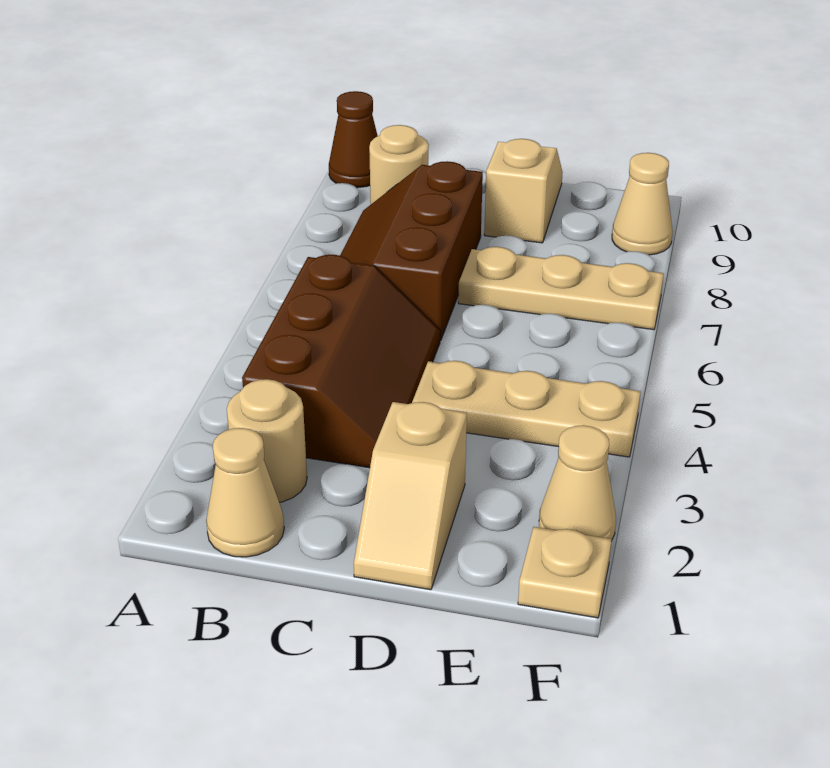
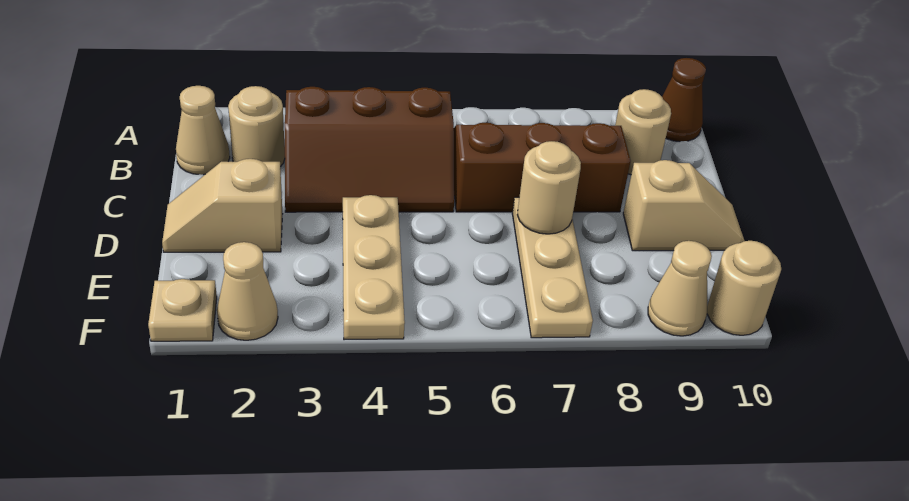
none -> tan round brick D7 level 2
none -> tan round brick F10 level 1

